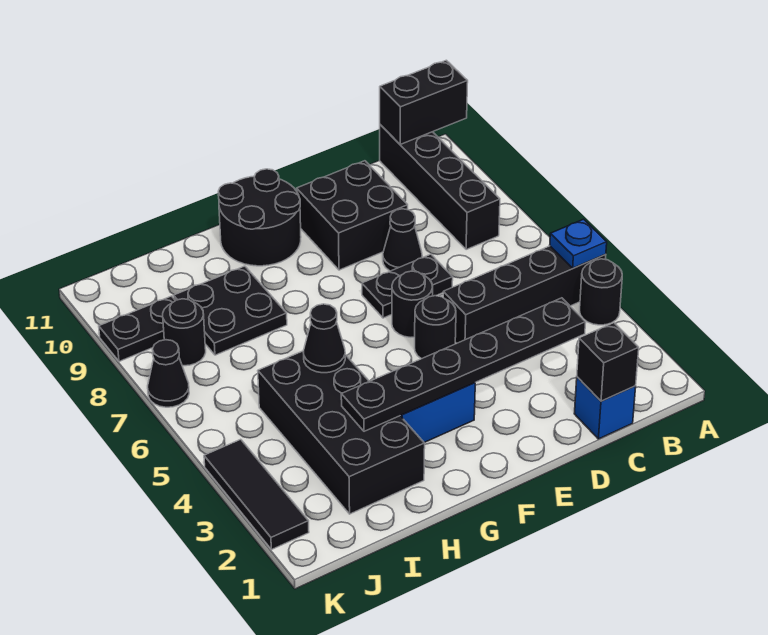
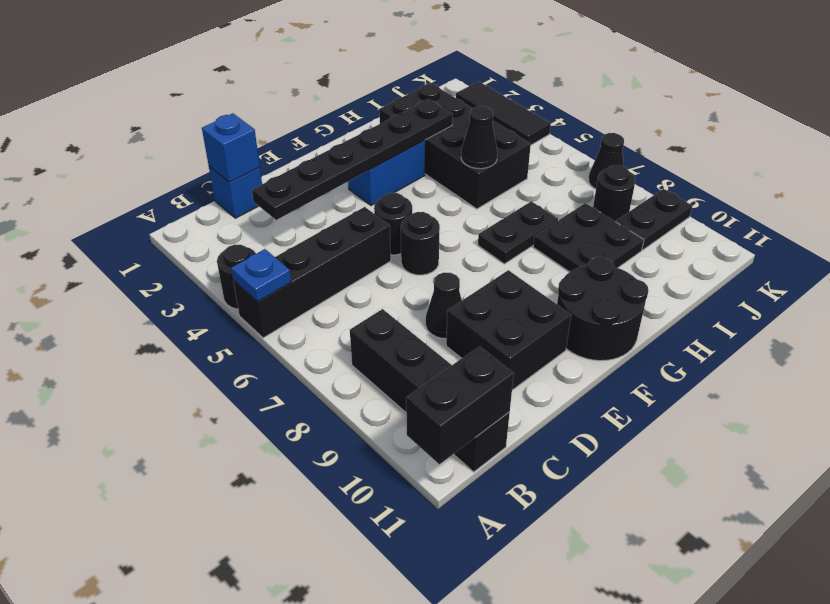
black brick C1 level 2 -> blue brick C1 level 2
black plate D7:E7 level 1 -> black plate G7:H7 level 1

